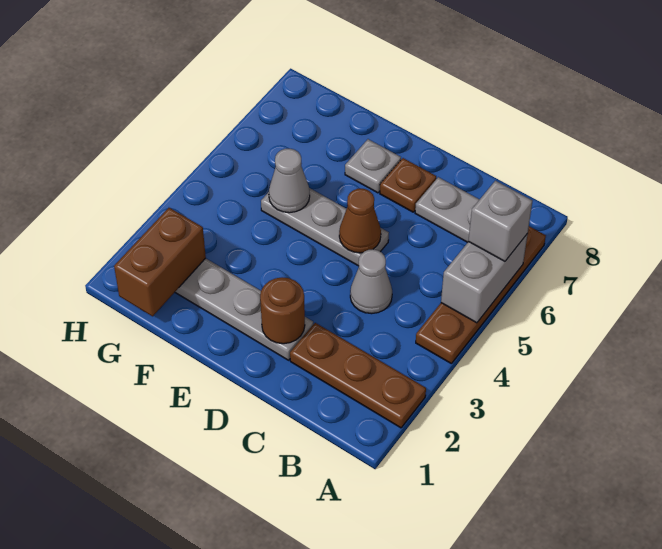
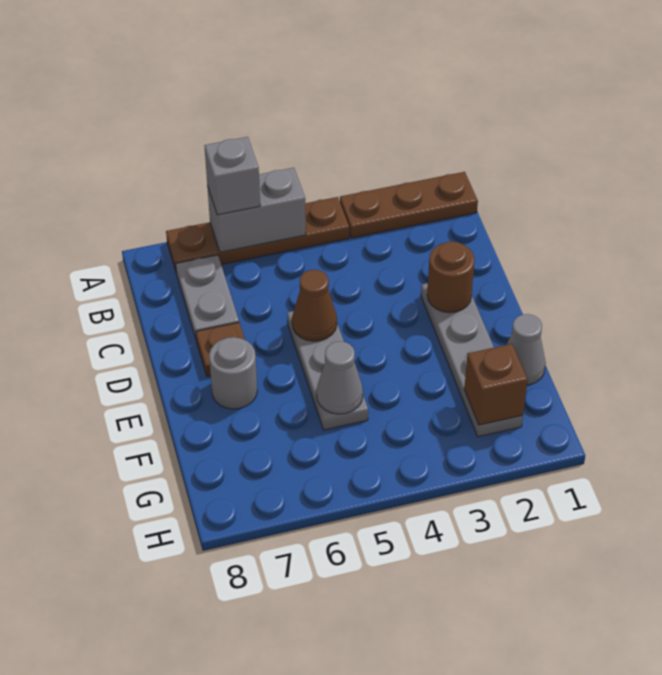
brown plate A2:C2 level 1 -> brown plate A1:A3 level 1
grey cone C4 level 1 -> grey cone F1 level 1
grey plate E7 level 1 -> grey round brick E7 level 1
brown brick G1:G2 level 2 -> brown brick G2 level 2

